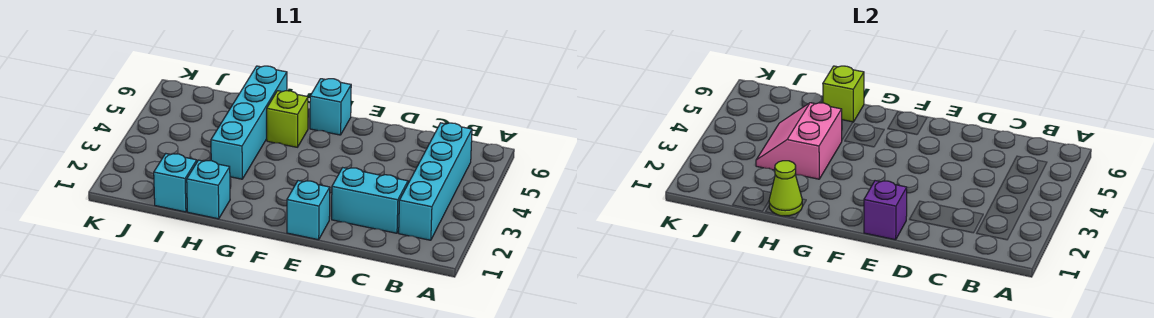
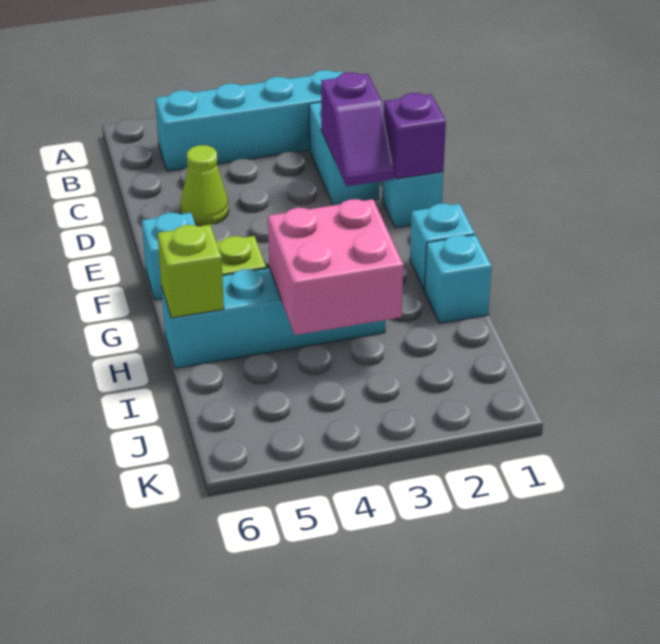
none -> purple slope D2:E2 level 2 top D
lime cone H1 level 2 -> lime cone D5 level 1
pink slope H3:I4 level 2 top H -> pink brick H3:I4 level 2
cyan brick I1 level 1 -> cyan brick G1 level 1

